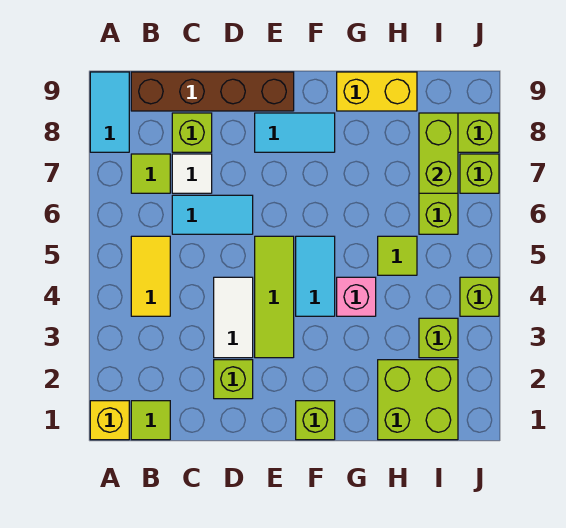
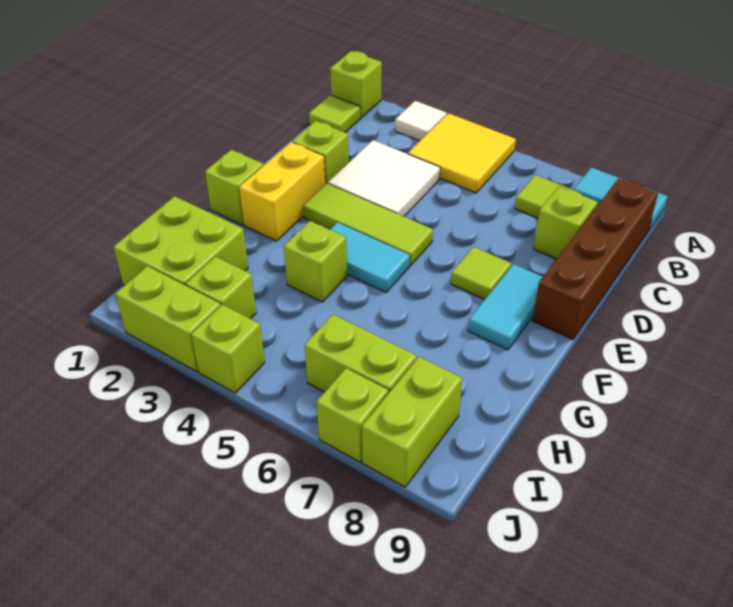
yellow brick A1 level 1 -> lime brick A1 level 1
yellow tile B4:B5 level 1 -> yellow tile A4:B5 level 1
cyan tile C6:D6 level 1 -> none
white tile C7 level 1 -> white tile A3 level 1
white tile D3:D4 level 1 -> white tile C3:D4 level 1
pink brick G4 level 1 -> lime brick G4 level 1
yellow brick G9:H9 level 1 -> yellow brick E2:F2 level 1
lime tile H5 level 1 -> lime tile E7 level 1
lime brick I7:I8 level 2 -> lime brick J2:J3 level 1

